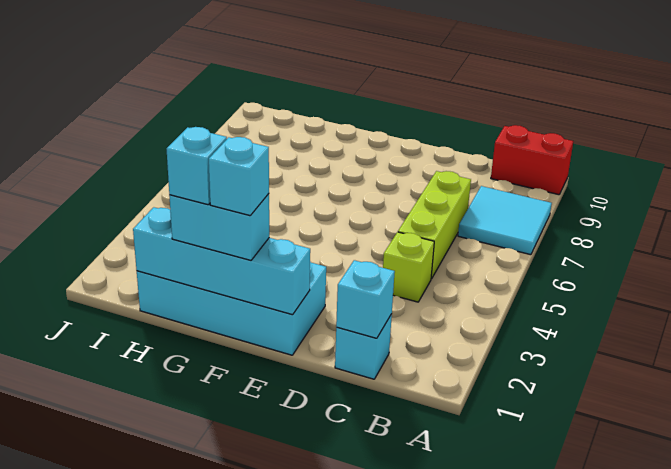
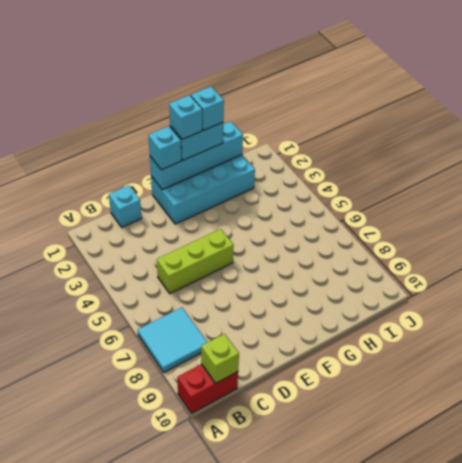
cyan brick C1 level 2 -> cyan brick E1 level 3
lime brick C4 level 1 -> lime brick B10 level 2
lime brick C5:C7 level 1 -> lime brick C5:E5 level 1

